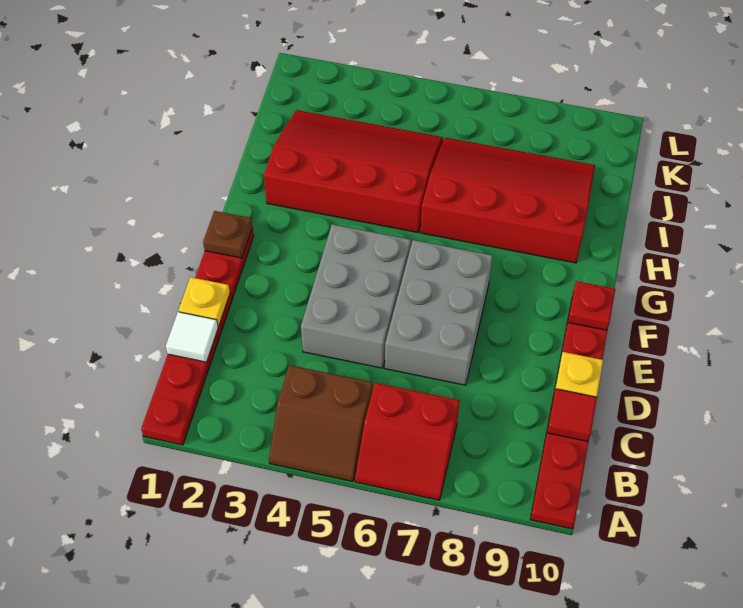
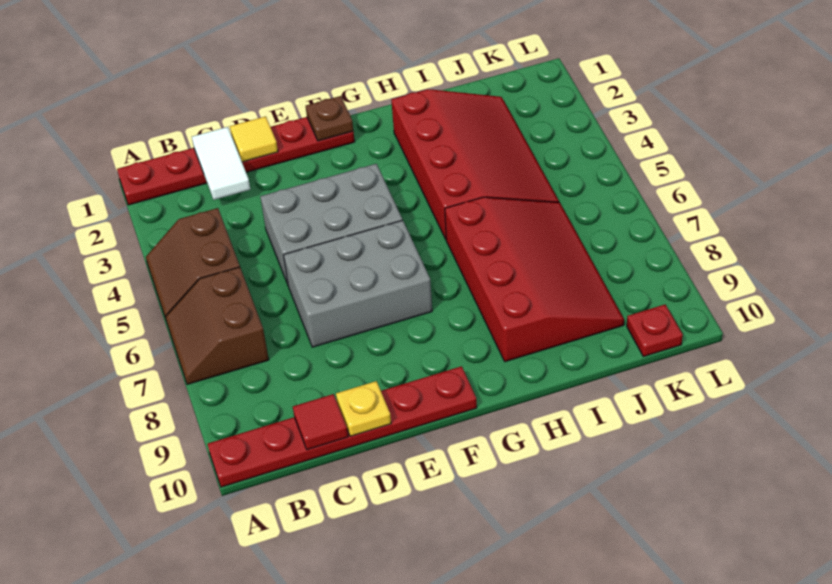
red slope A6:B7 level 1 top B -> brown slope A6:B7 level 1 top B
white tile C1 level 2 -> white tile C1:C2 level 2
yellow plate D1 level 2 -> yellow tile D1 level 2
red plate F10 level 2 -> red plate K10 level 1

